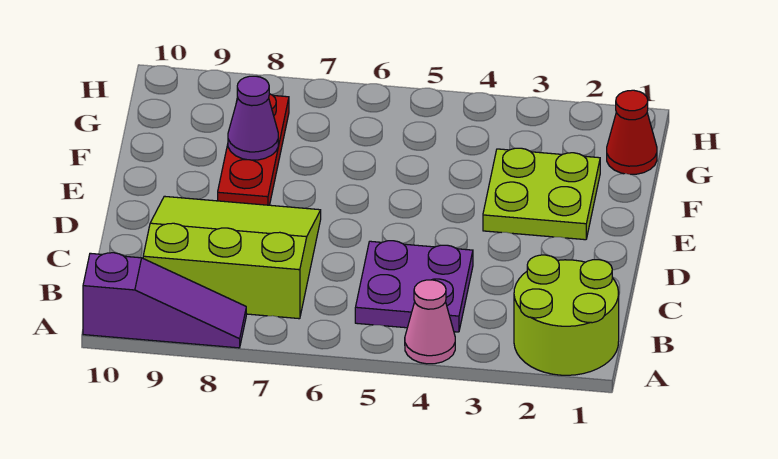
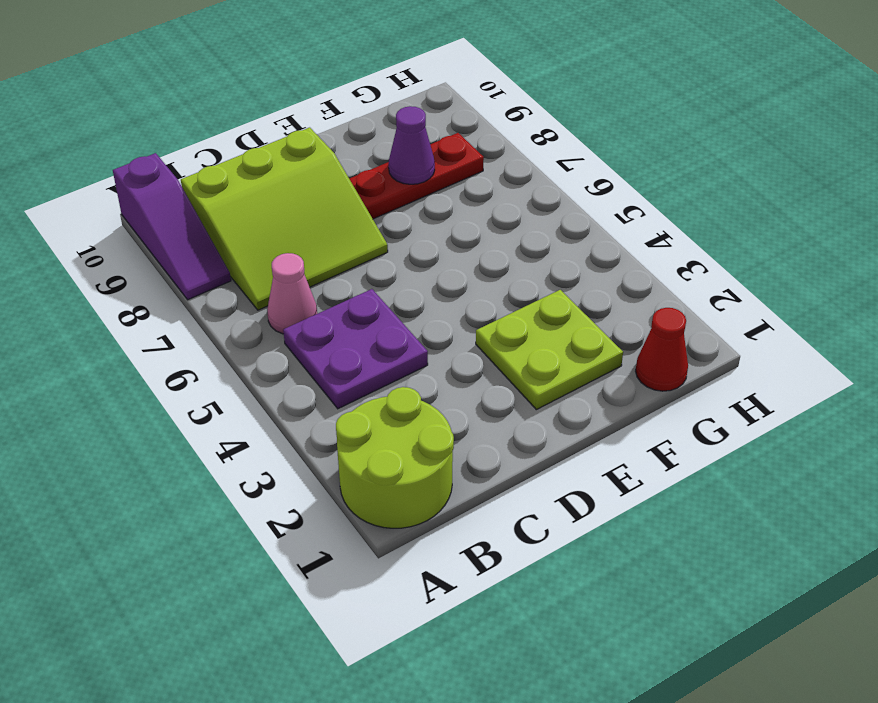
pink cone A4 level 1 -> pink cone B6 level 1
lime slope B7:D9 level 1 top B -> lime slope B7:D9 level 1 top 9

